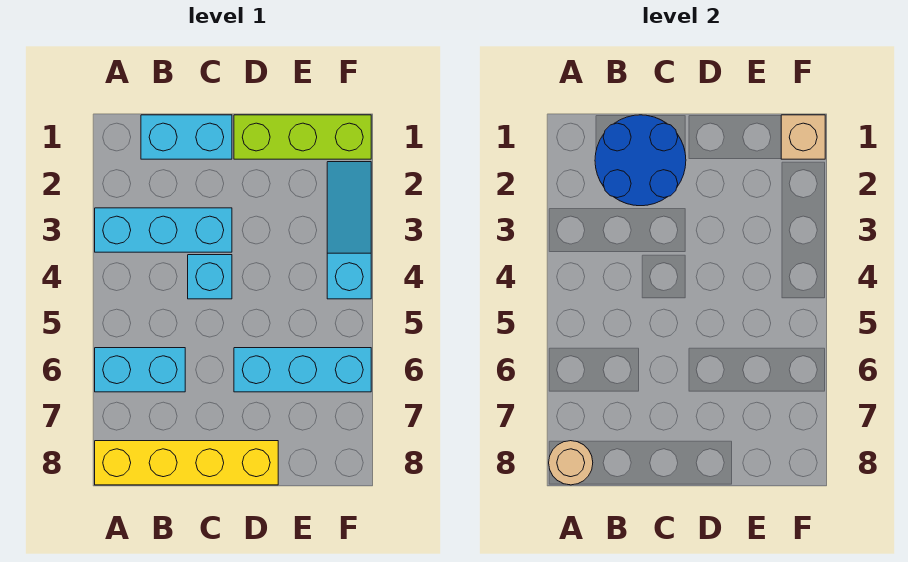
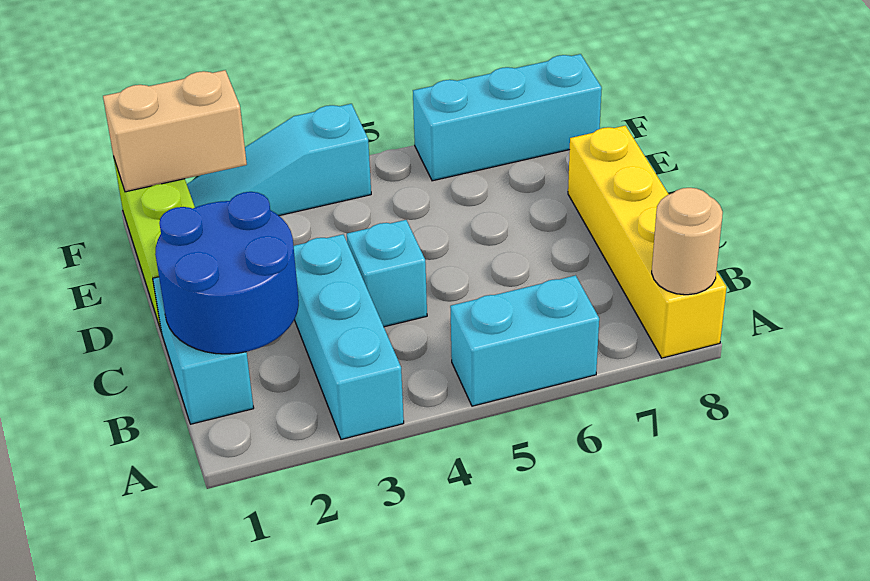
cyan brick A6:B6 level 1 -> cyan brick A5:A6 level 1
cyan brick D6:F6 level 1 -> cyan brick F6:F8 level 1
tan brick F1 level 2 -> tan brick F1:F2 level 2

